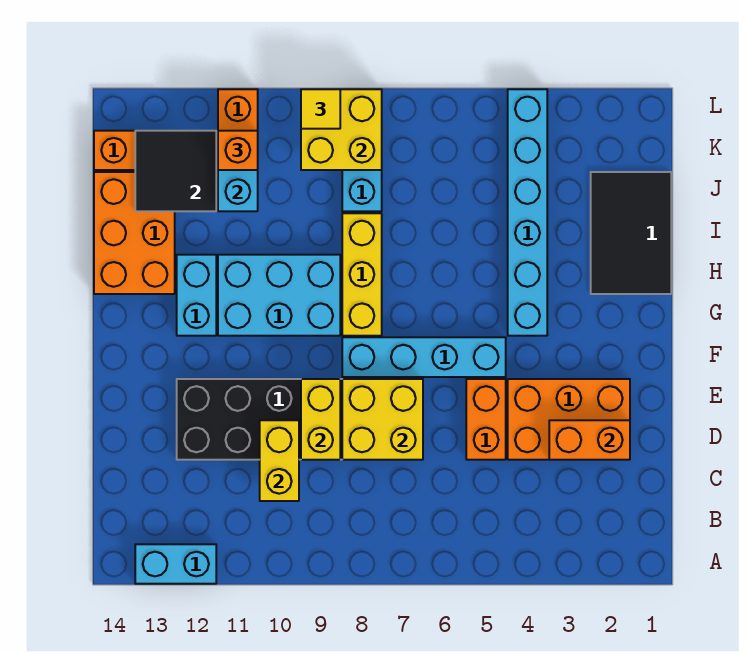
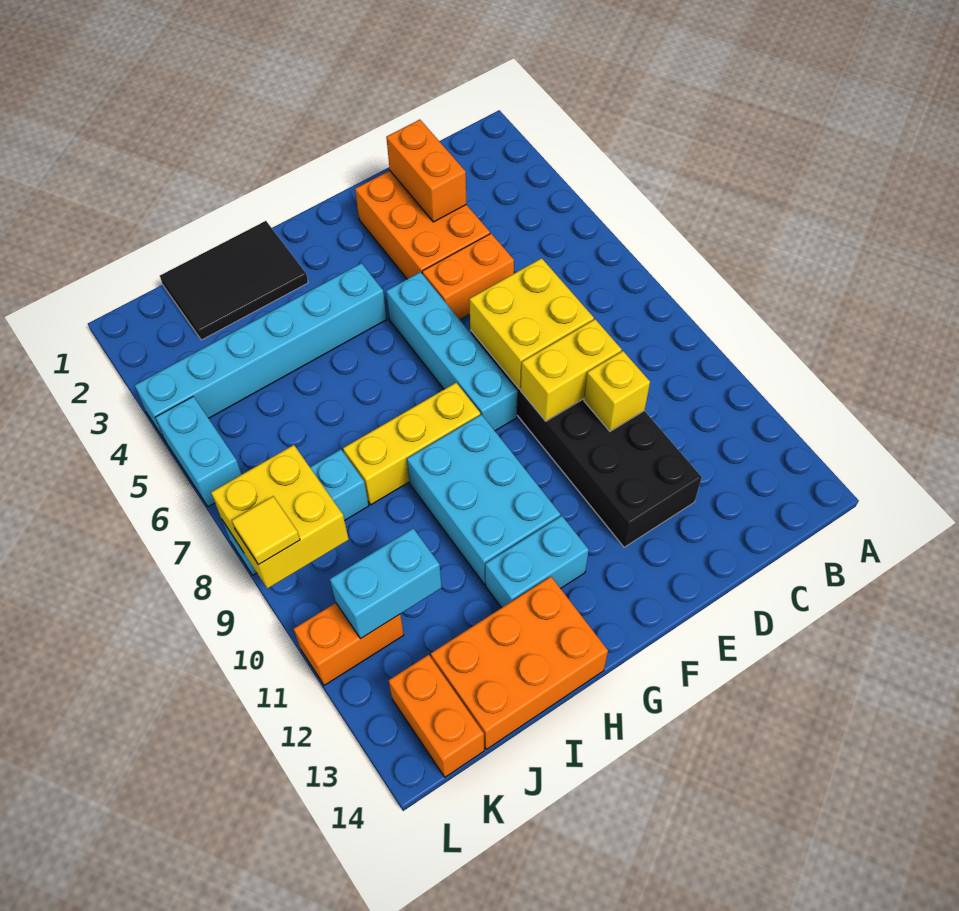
cyan brick A12:A13 level 1 -> cyan brick L5:L6 level 1
yellow brick C10:D10 level 2 -> yellow brick D10 level 2
black tile J12:K13 level 2 -> none
orange brick K11 level 3 -> none

